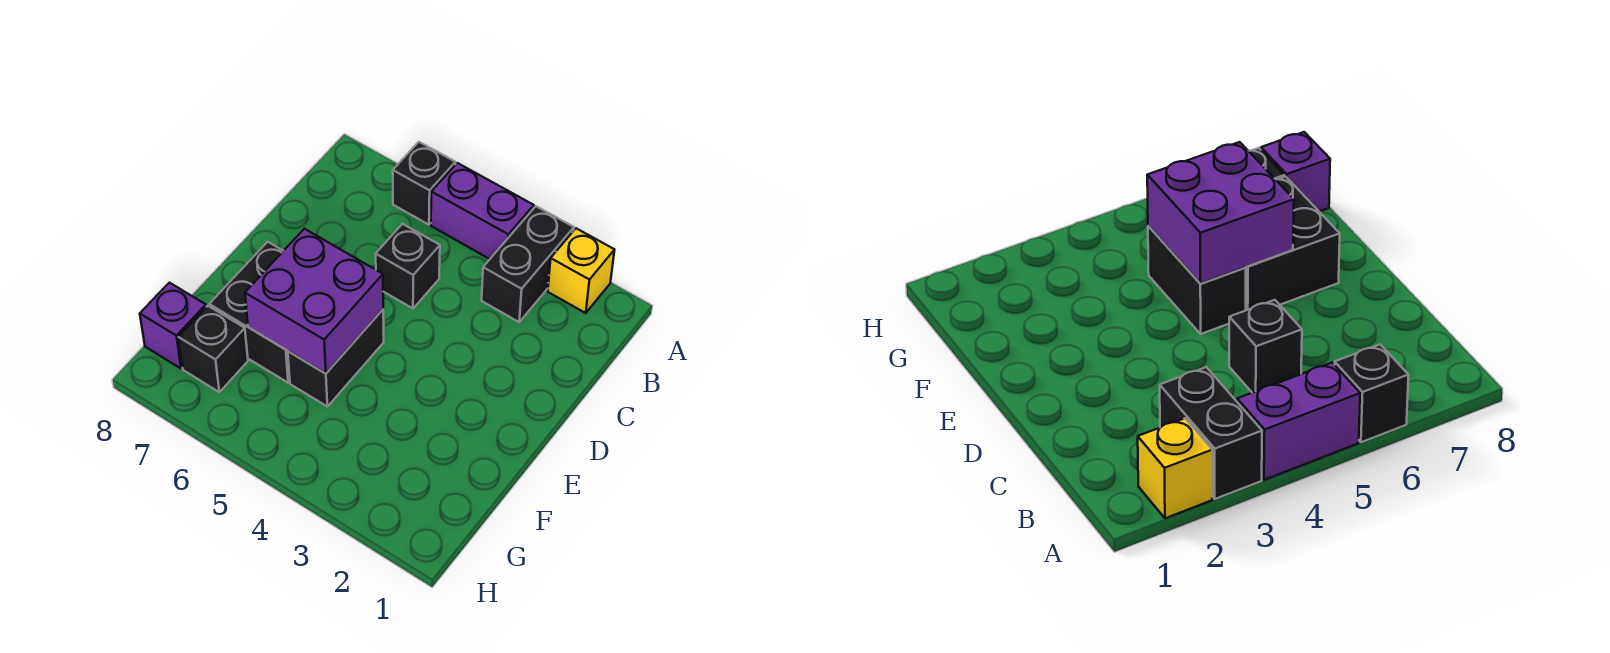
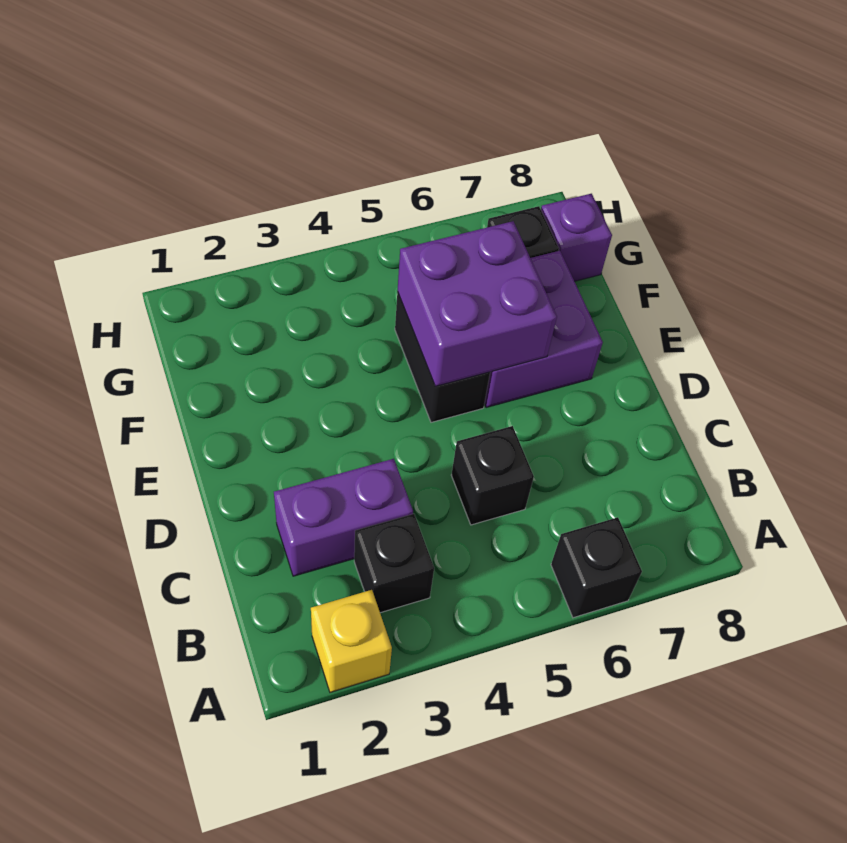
black brick A3:B3 level 1 -> black brick B3 level 1
purple brick A4:A5 level 1 -> purple brick C2:C3 level 1
black brick E6:F7 level 1 -> purple brick E6:F7 level 1

